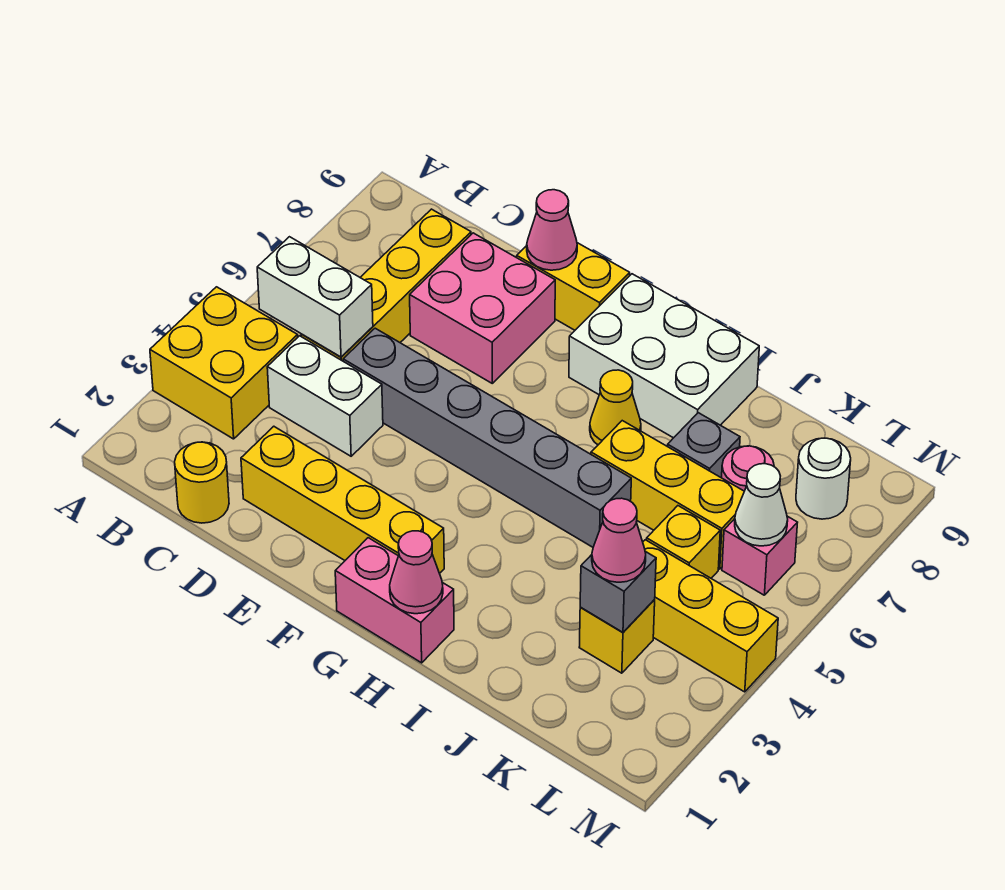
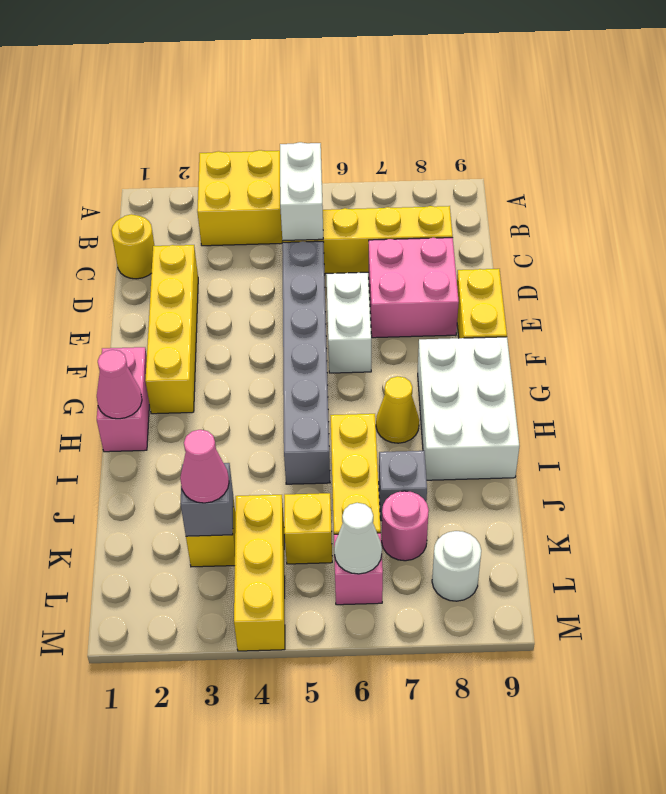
white brick C4:D4 level 1 -> white brick E6:F6 level 1
pink cone E9 level 2 -> none

